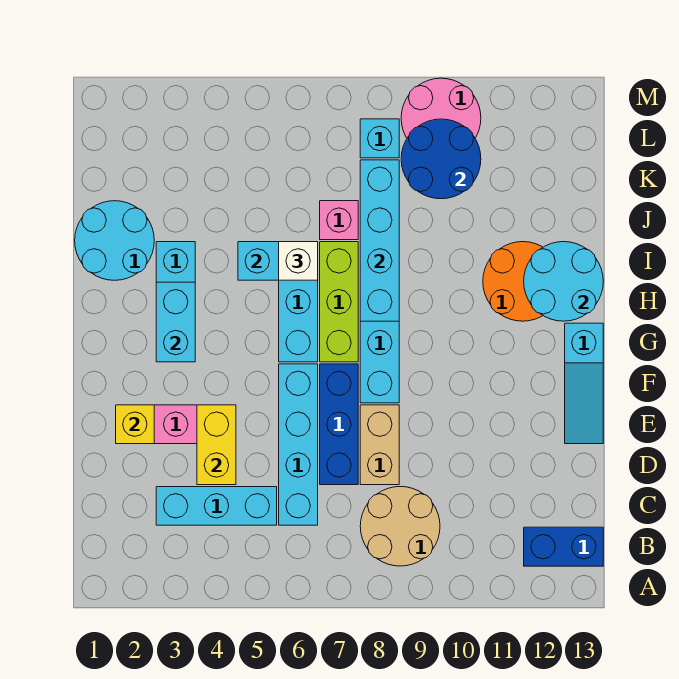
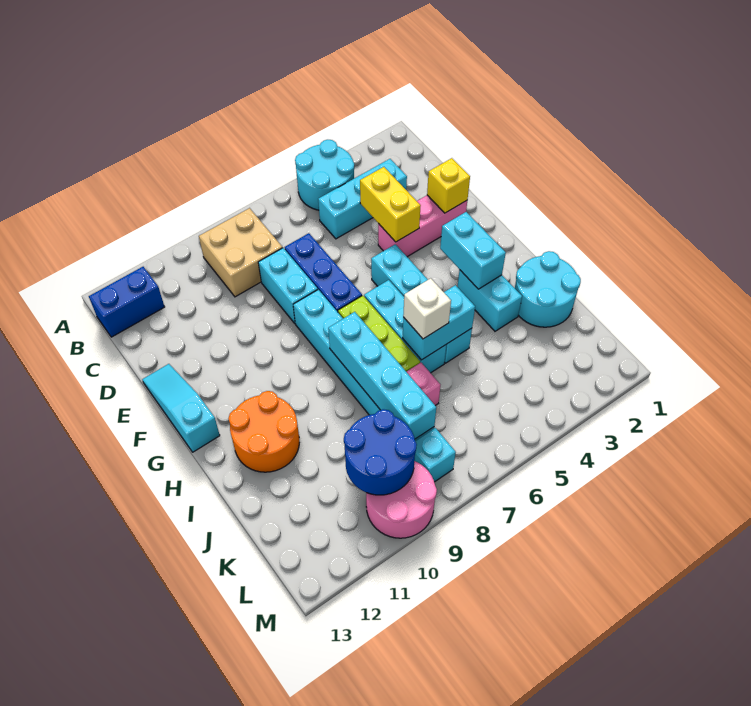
tan round brick B8:C9 level 1 -> tan brick B8:C9 level 1
cyan brick C6:F6 level 1 -> cyan brick F5:I5 level 1
tan brick D8:E8 level 1 -> cyan brick D8:E8 level 1
cyan round brick H12:I13 level 2 -> cyan round brick A4:B5 level 1

